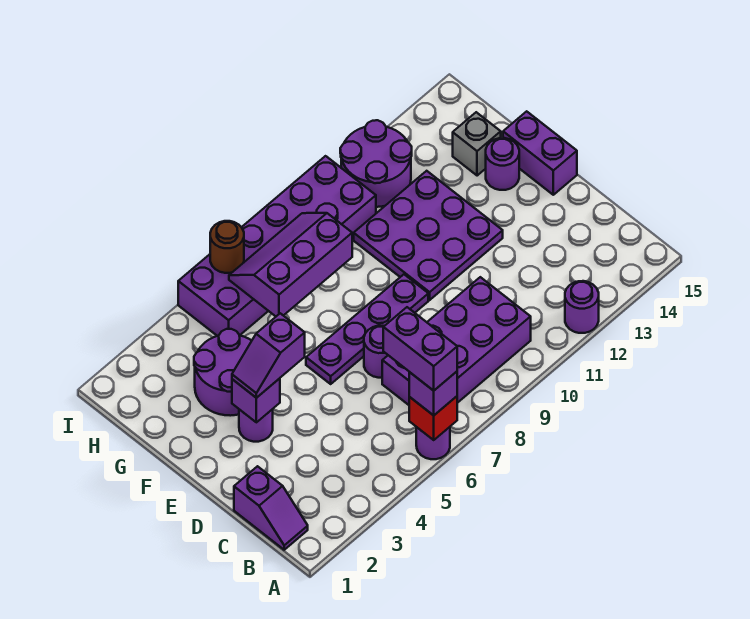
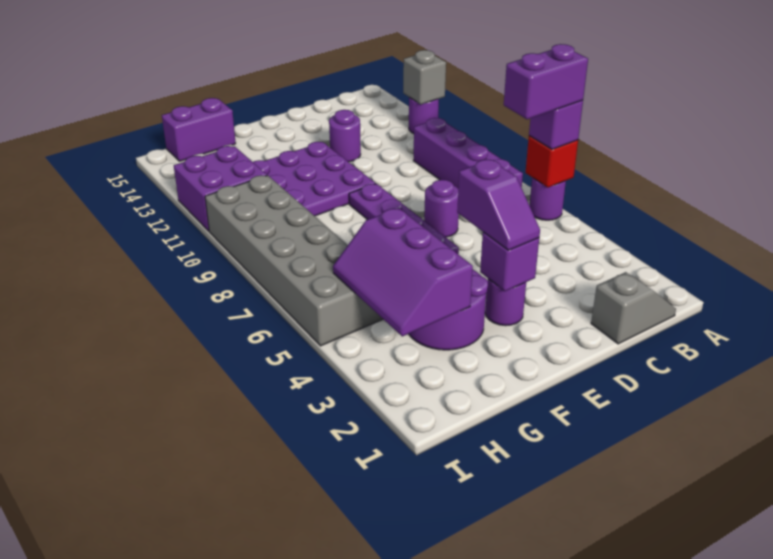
purple slope B1:C1 level 1 top C -> grey slope B1:C1 level 1 top C
purple brick B7:C10 level 1 -> purple brick B7:B10 level 1
purple brick E15:F15 level 1 -> purple brick G15:H15 level 1
purple round brick F14 level 1 -> purple round brick D12 level 1
purple slope G6:H8 level 2 top G -> purple slope G3:H5 level 2 top G
grey brick G14 level 1 -> grey brick A12 level 2
purple brick H5:I10 level 1 -> grey brick H5:I10 level 1
purple round brick H11:I12 level 1 -> purple brick H11:I12 level 1
brown round brick I6 level 2 -> none

